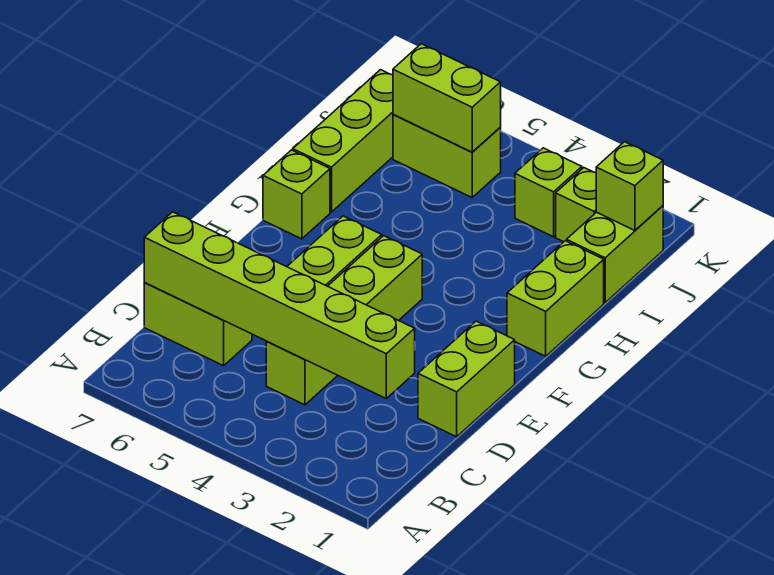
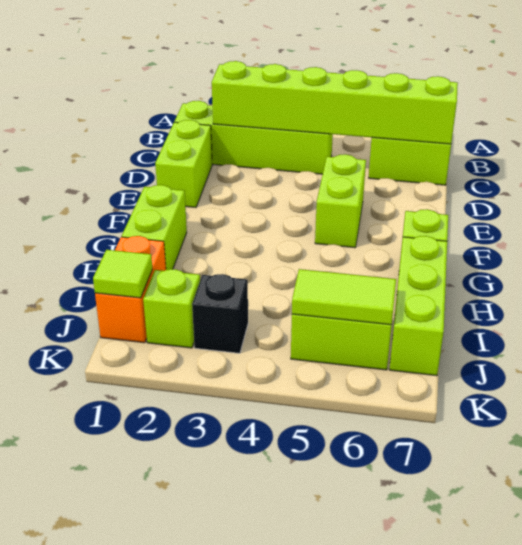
lime brick C4:F4 level 1 -> lime brick C1:C4 level 1
lime brick I1:J1 level 1 -> orange brick I1:J1 level 1
lime brick J1 level 2 -> lime tile J1 level 2
lime brick J3 level 1 -> black brick J3 level 1
lime brick J5:J6 level 2 -> lime tile J5:J6 level 2

